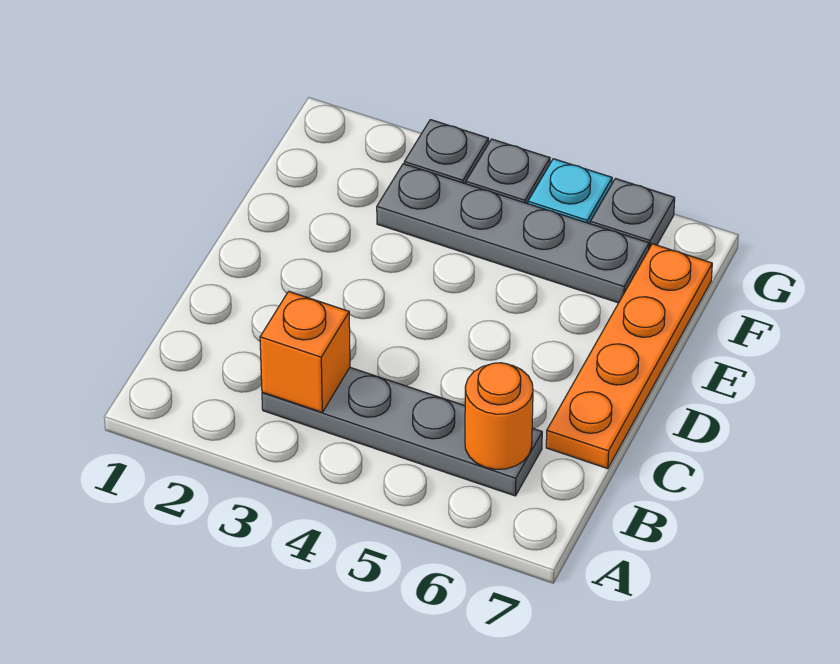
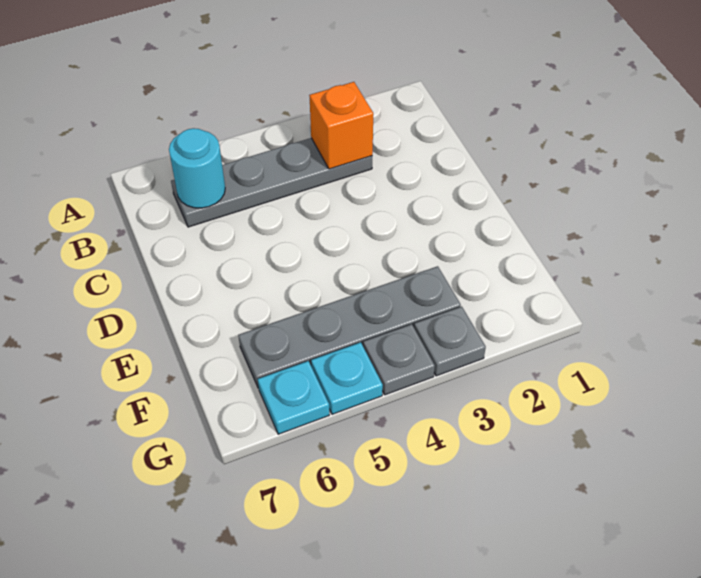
orange round brick B6 level 2 -> cyan round brick B6 level 2
orange plate C7:F7 level 1 -> none
grey plate G6 level 1 -> cyan plate G6 level 1

